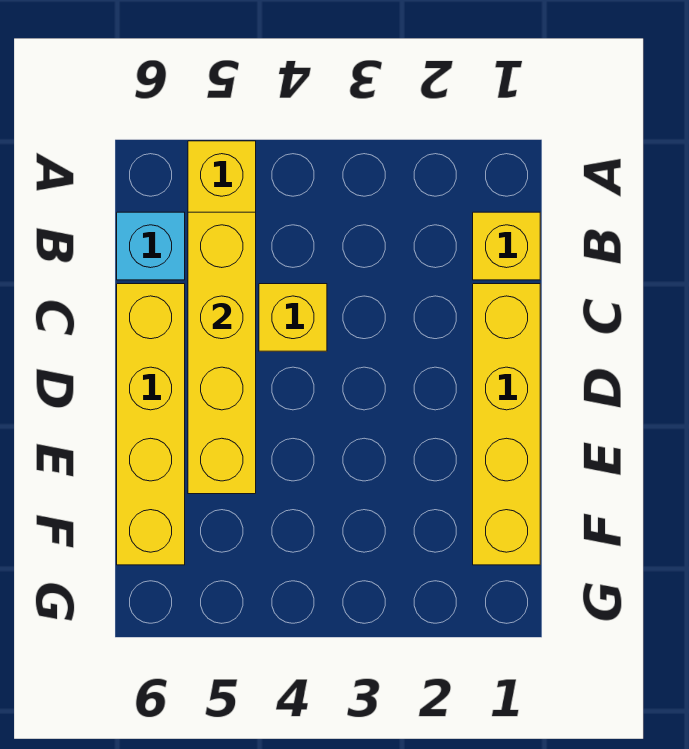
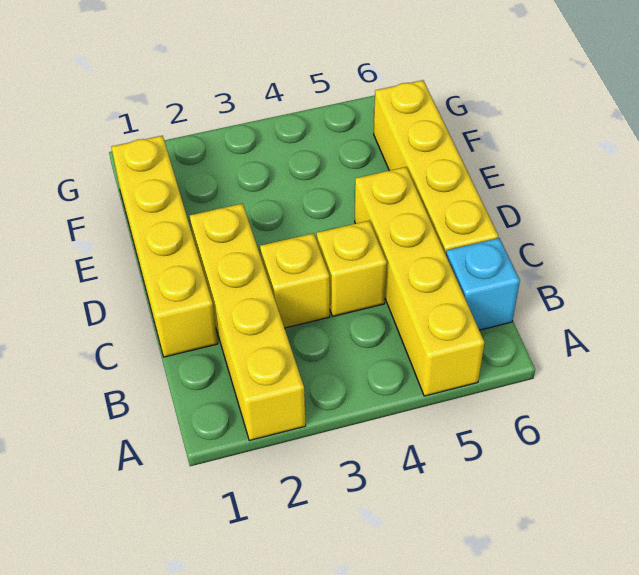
yellow brick B1 level 1 -> yellow brick C3 level 1
yellow brick B5:E5 level 2 -> yellow brick A2:D2 level 1

